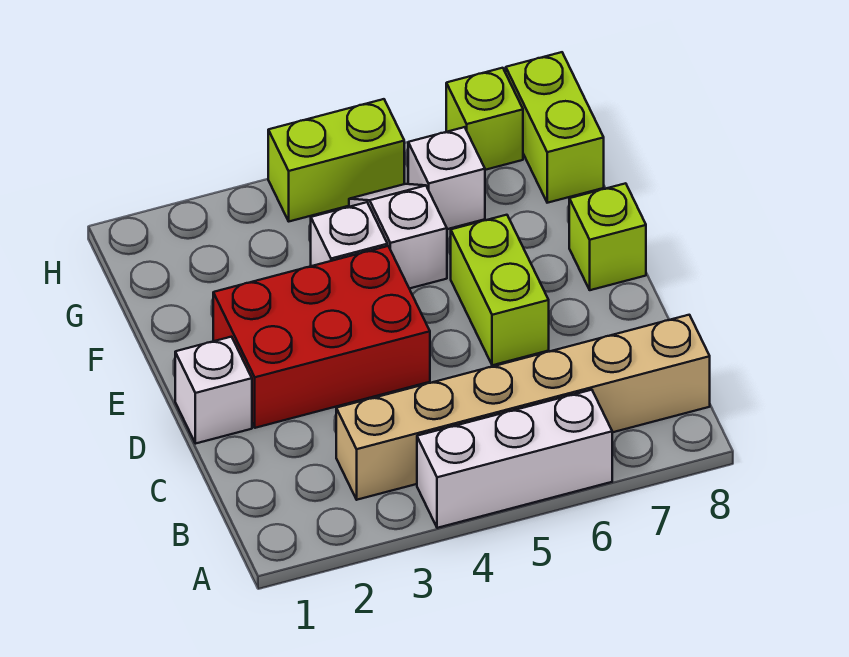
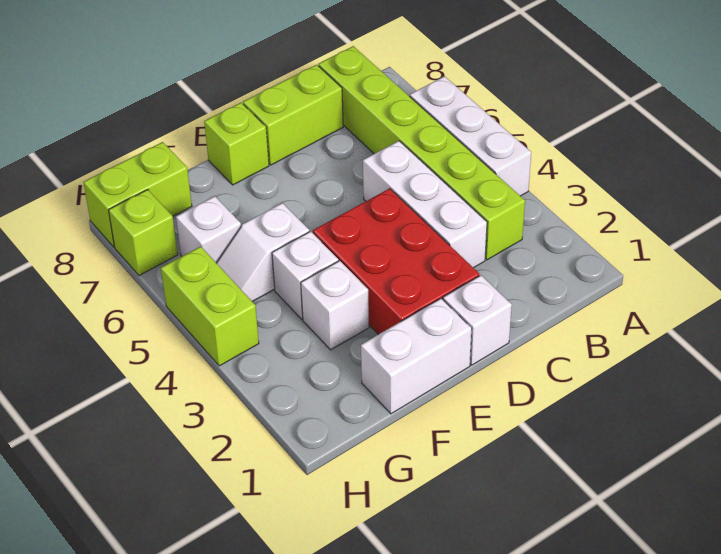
tan brick B3:B8 level 1 -> lime brick B3:B8 level 1
none -> white brick C3:C5 level 1
lime brick D6:E6 level 1 -> lime brick C8:D8 level 1
none -> white brick E1:F1 level 1
none -> white brick F3 level 1

